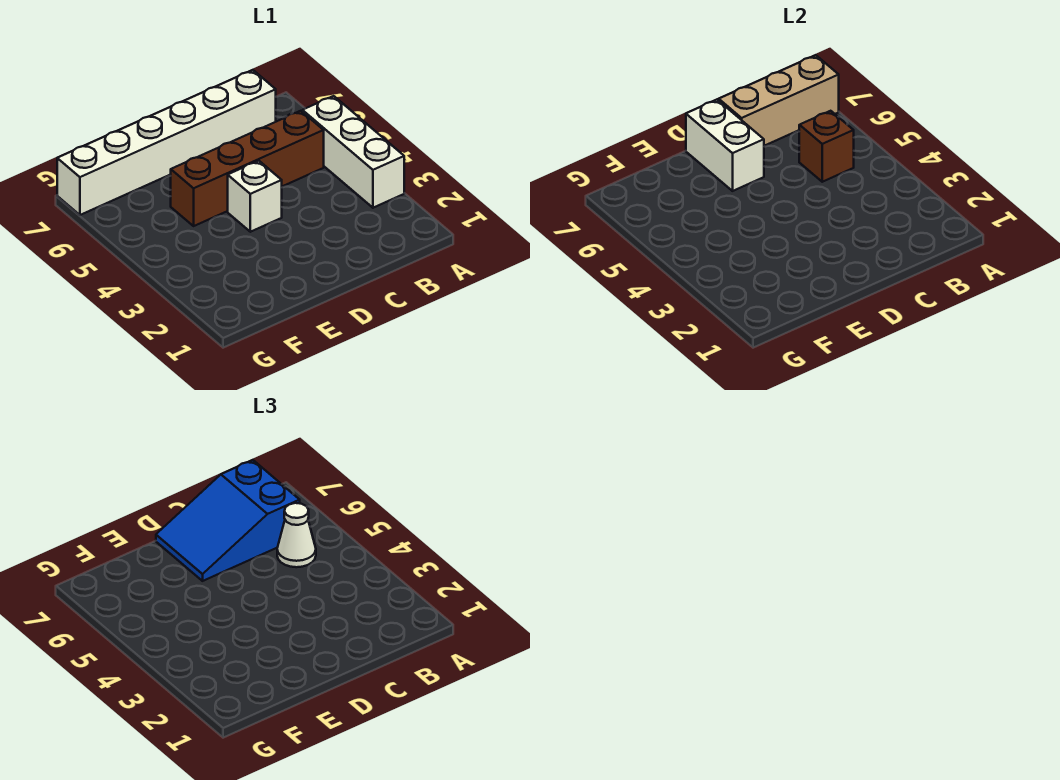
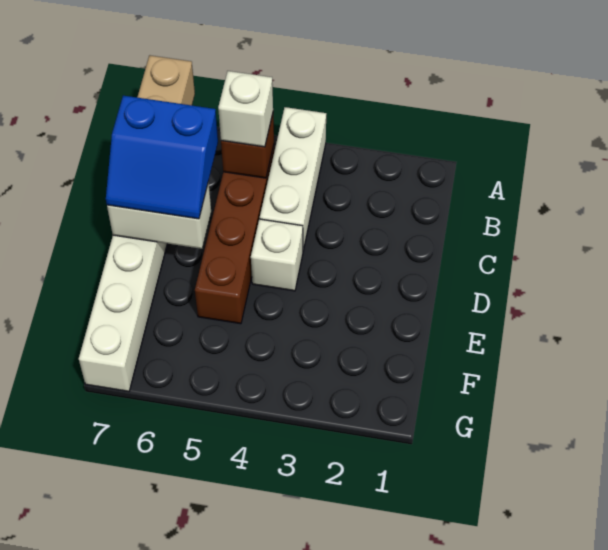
white brick A3:A5 level 1 -> white brick A4:C4 level 1
white cone B5 level 3 -> white brick B5 level 3
blue slope B6:D7 level 3 top B -> blue slope C6:D7 level 3 top C

